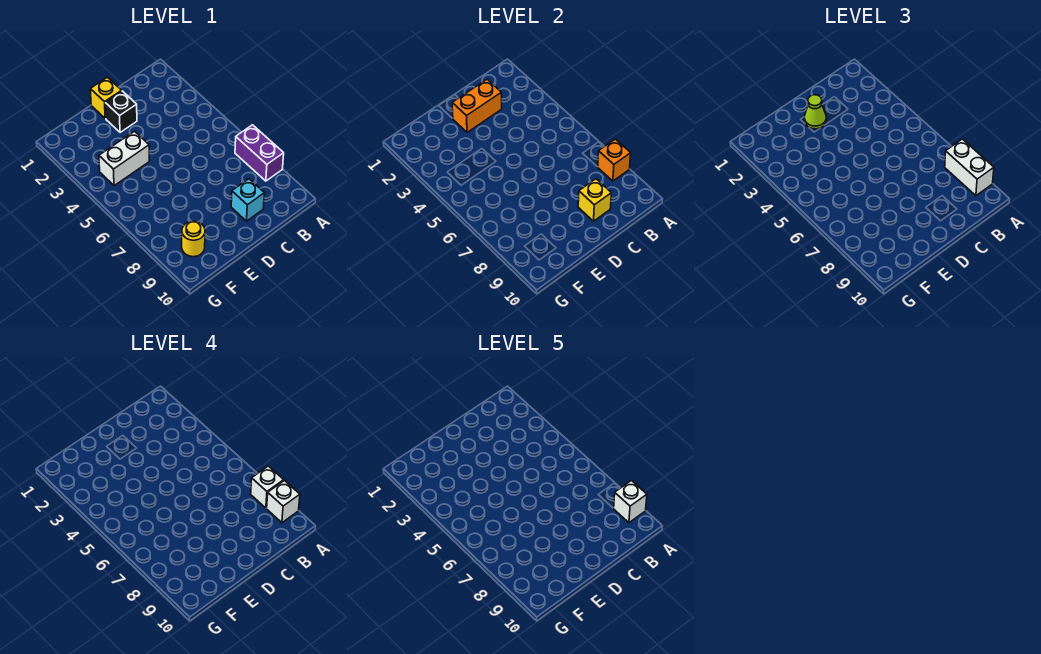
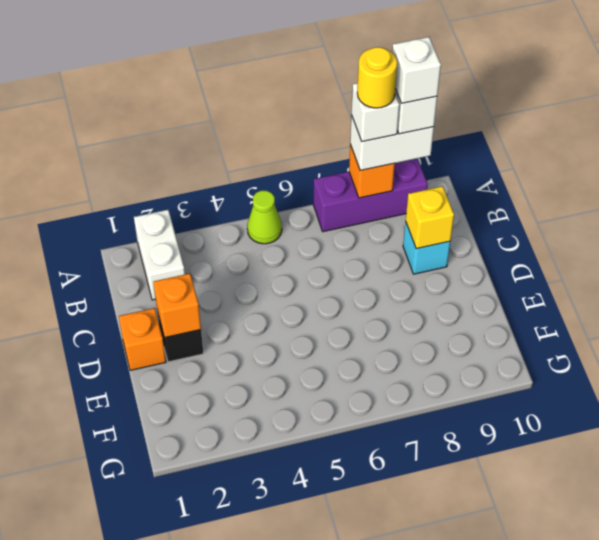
purple brick A7:A8 level 1 -> purple brick A7:A9 level 1
orange brick C2:D2 level 2 -> orange brick D2 level 2
yellow brick D1 level 1 -> orange brick D1 level 1
lime cone D2 level 3 -> lime cone A5 level 1
white brick E4:F4 level 1 -> white brick A2:B2 level 1
yellow round brick F9 level 1 -> yellow round brick A8 level 5

